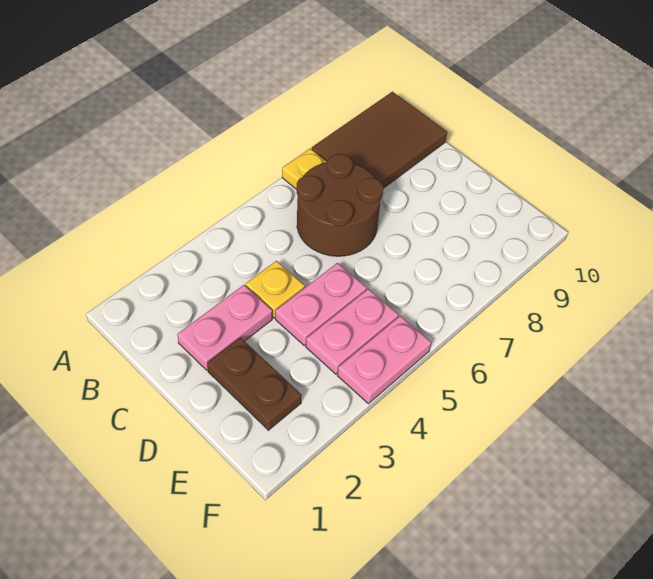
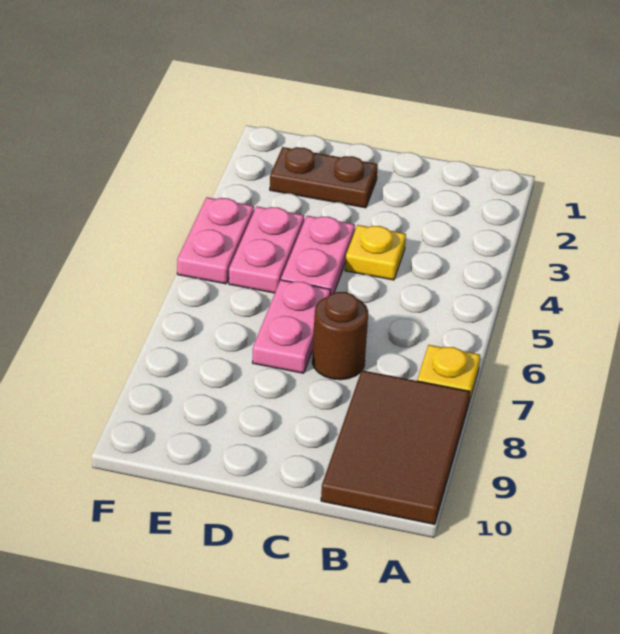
brown round brick B6:C7 level 1 -> brown round brick C7 level 1
pink plate C2:C3 level 1 -> pink plate D6:D7 level 1

